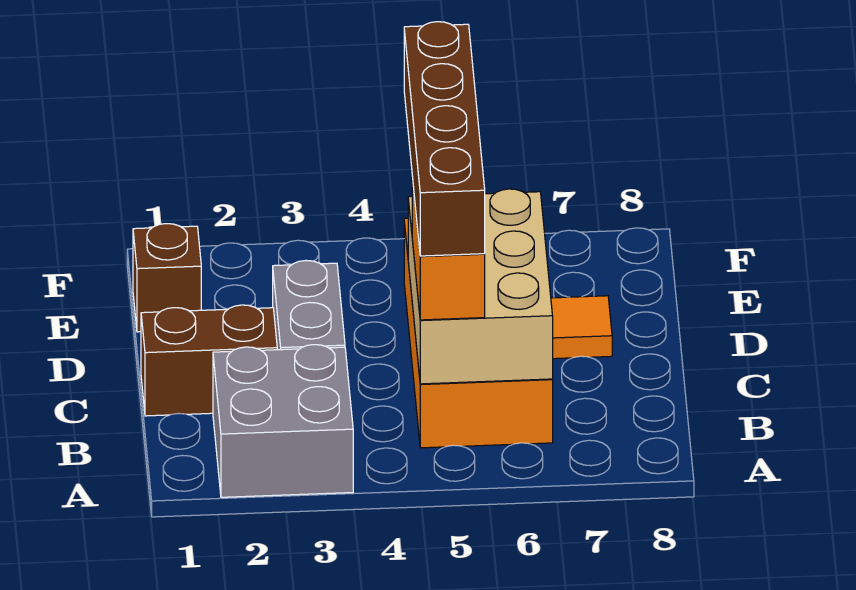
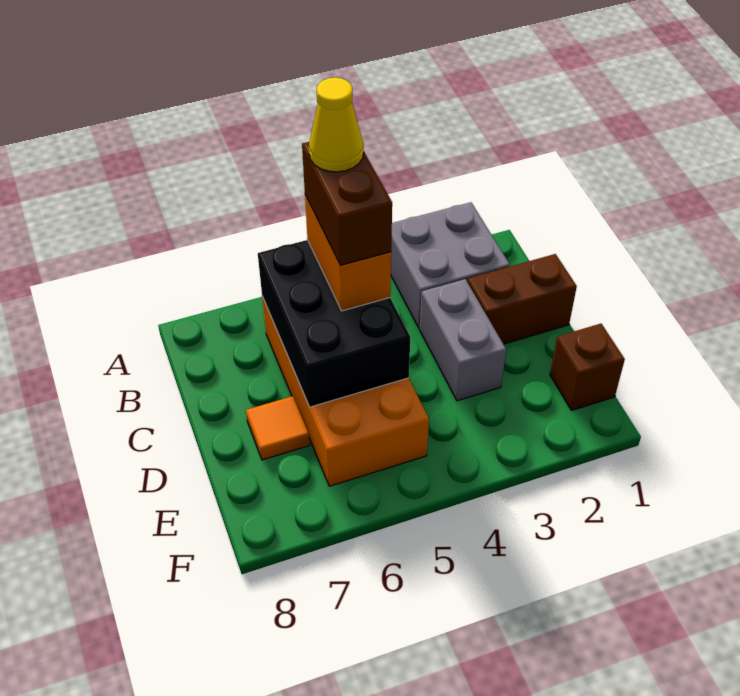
tan brick B5:D6 level 2 -> black brick B5:D6 level 2
brown brick B5:E5 level 4 -> brown brick B5:C5 level 4
none -> yellow cone B5 level 5

